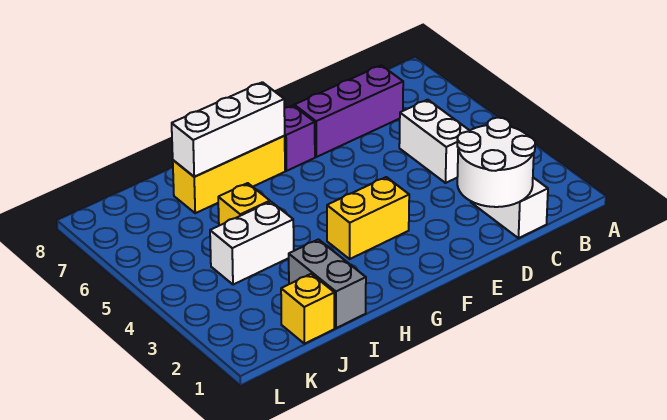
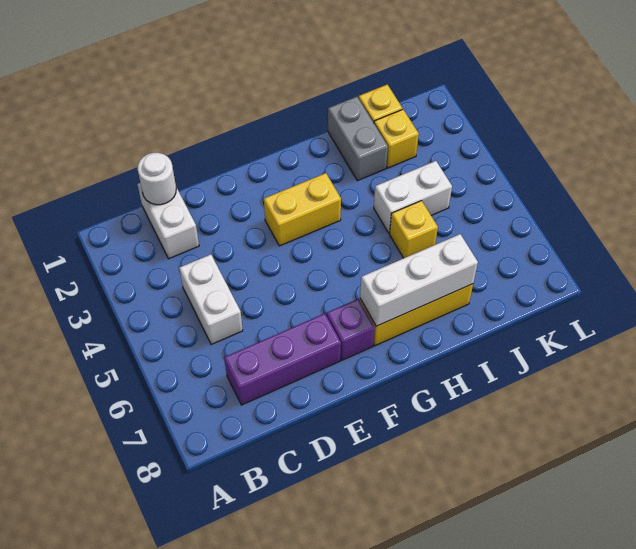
white round brick C1:D2 level 2 -> white round brick C1 level 2
none -> yellow brick J2 level 1

